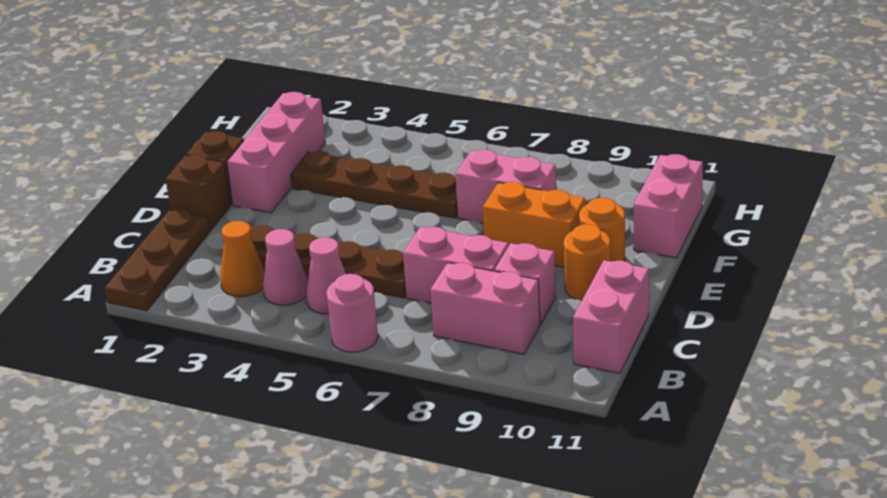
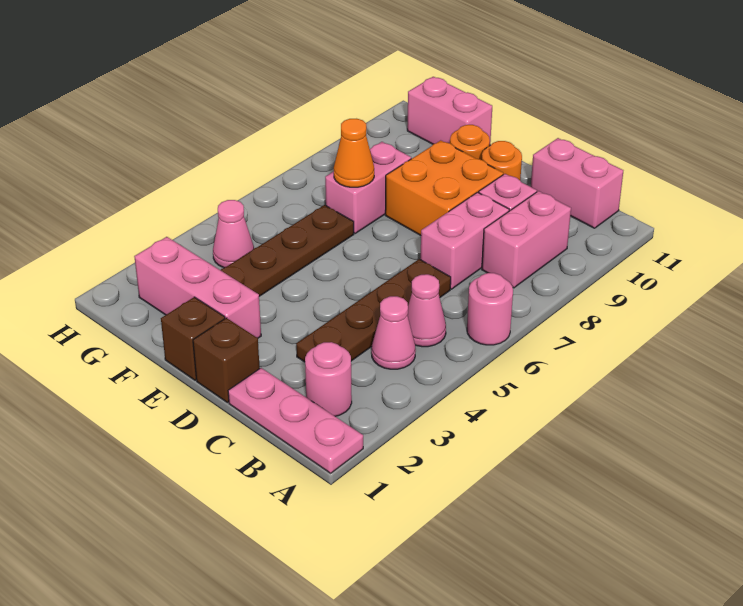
brown plate A1:C1 level 1 -> pink plate A1:C1 level 1
none -> pink round brick B2 level 1
orange cone B3 level 1 -> orange cone F7 level 2
orange brick E8:E9 level 1 -> orange brick D8:E9 level 1
none -> pink cone G4 level 1

